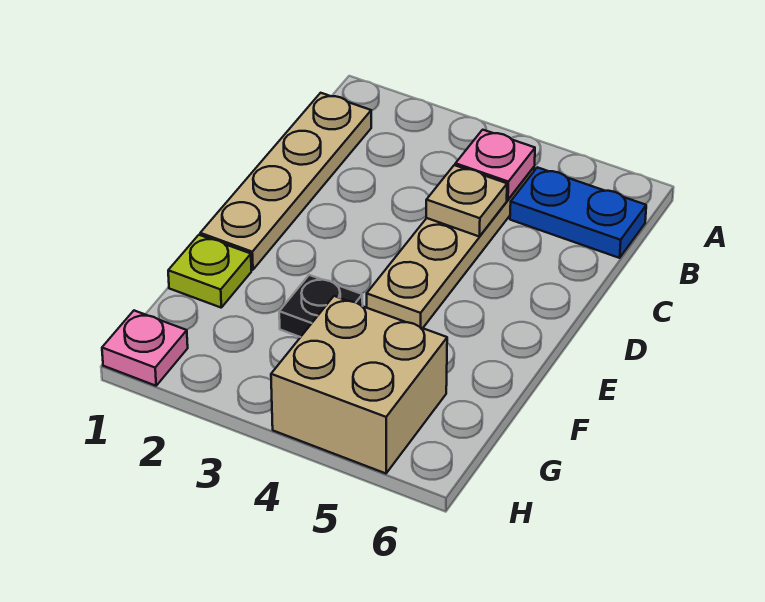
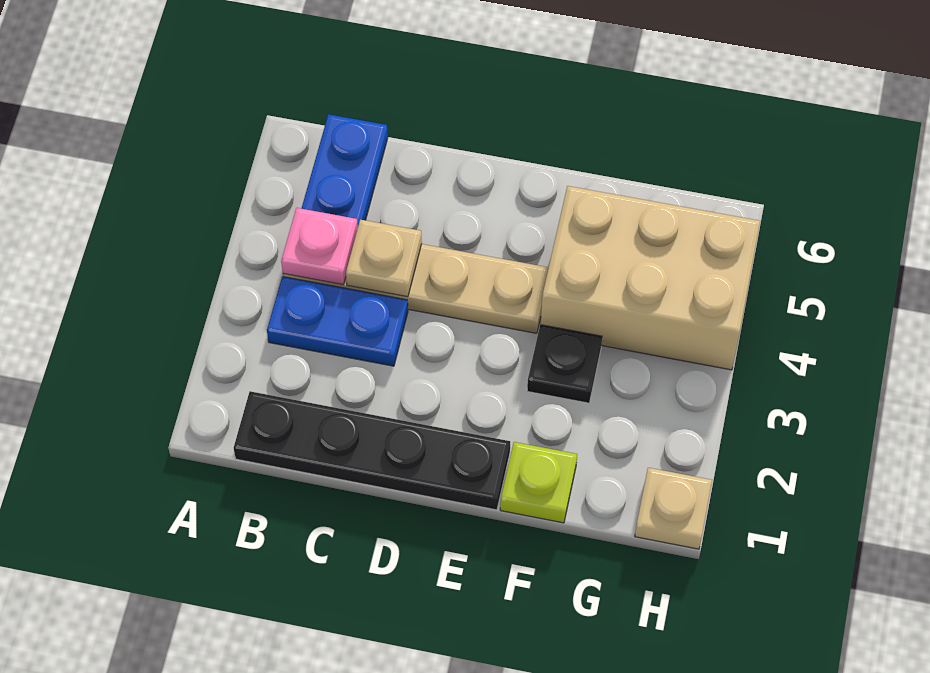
tan plate B1:E1 level 1 -> black plate B1:E1 level 1
none -> blue plate B3:C3 level 1
tan brick G4:H5 level 1 -> tan brick F4:H5 level 1
pink plate H1 level 1 -> tan plate H1 level 1

